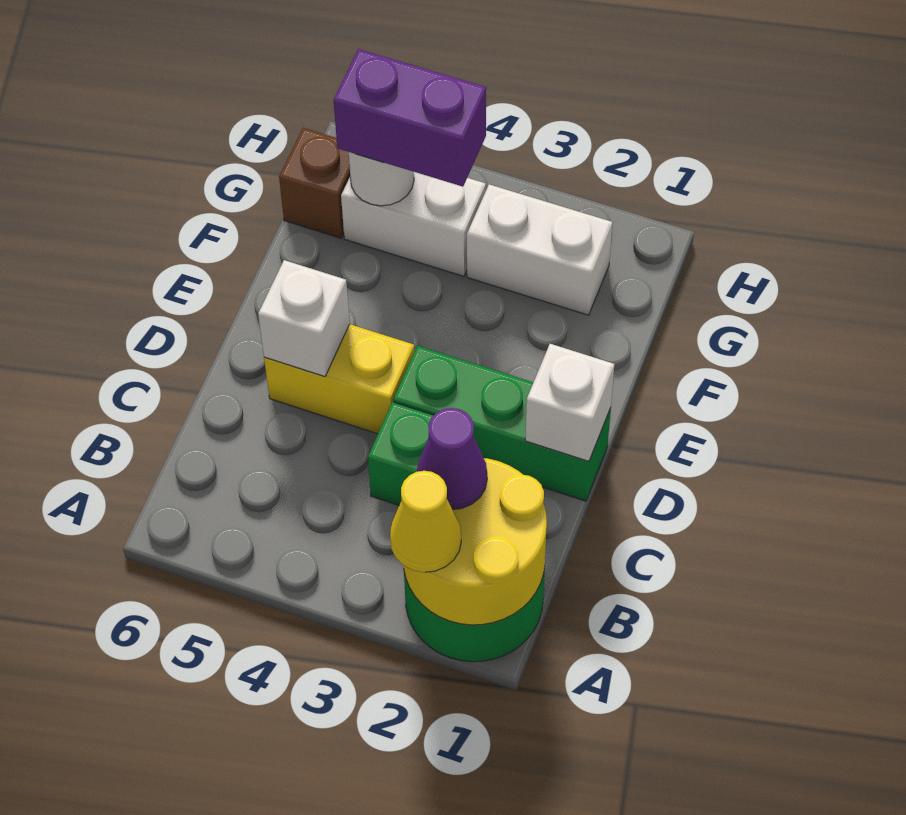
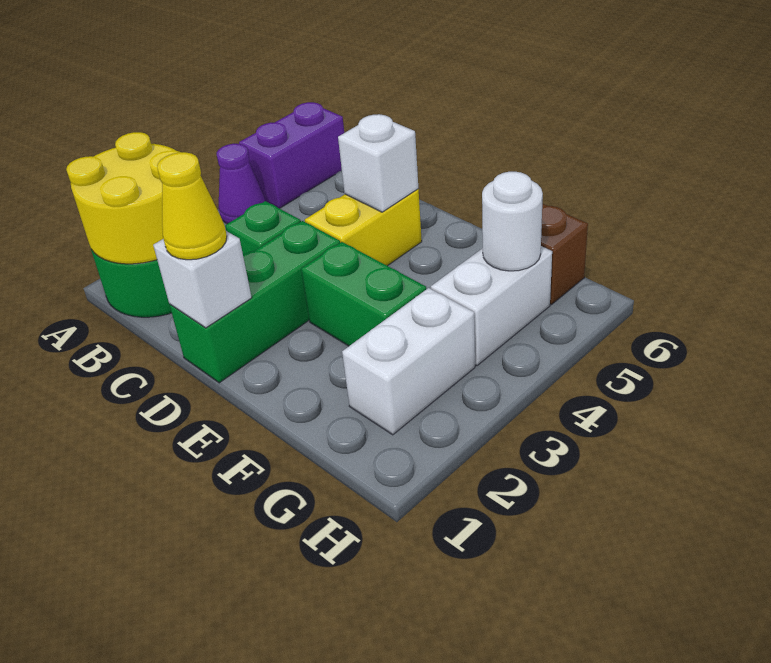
yellow cone A2 level 3 -> yellow cone D1 level 3
purple cone B2 level 3 -> purple cone A4 level 1
none -> green brick E3:F3 level 1
purple brick G4:G5 level 3 -> purple brick A5:A6 level 1

